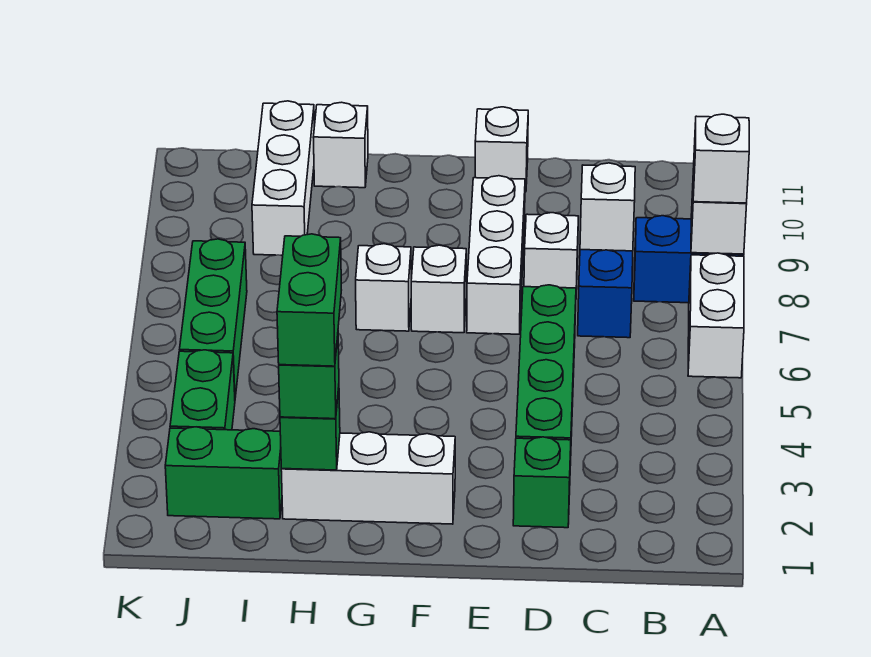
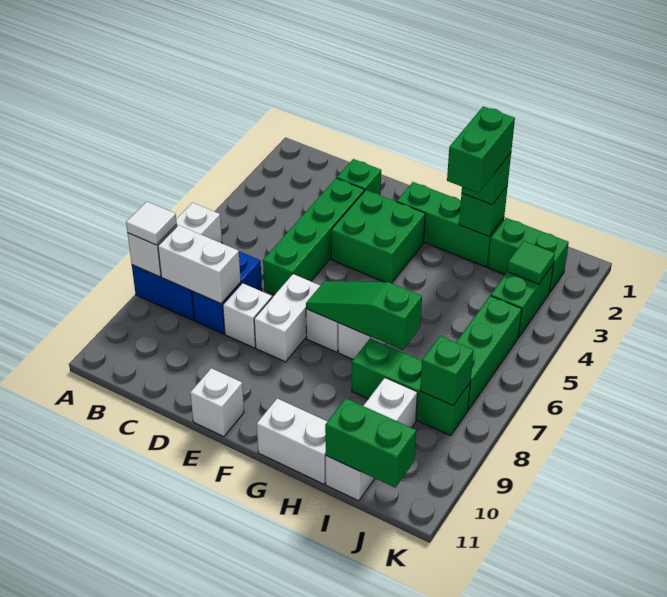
white brick A8 level 3 -> white tile A8 level 3
white brick C8 level 2 -> white brick B8:C8 level 2
none -> green brick E3:F4 level 1
white brick E7:E9 level 1 -> white brick E7:E8 level 1
white brick F2:H2 level 1 -> green brick F2:H2 level 1
none -> green slope F7:H7 level 2 top H
none -> green brick H8:J8 level 1
white brick H11 level 1 -> white brick G11:H11 level 1
none -> green brick I11:J11 level 2
none -> green tile J3 level 2
none -> green brick J8 level 2

